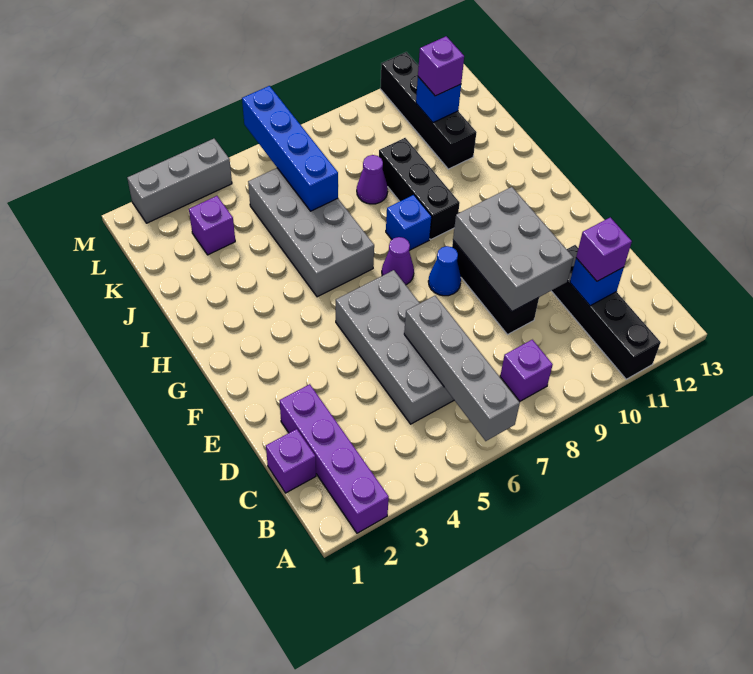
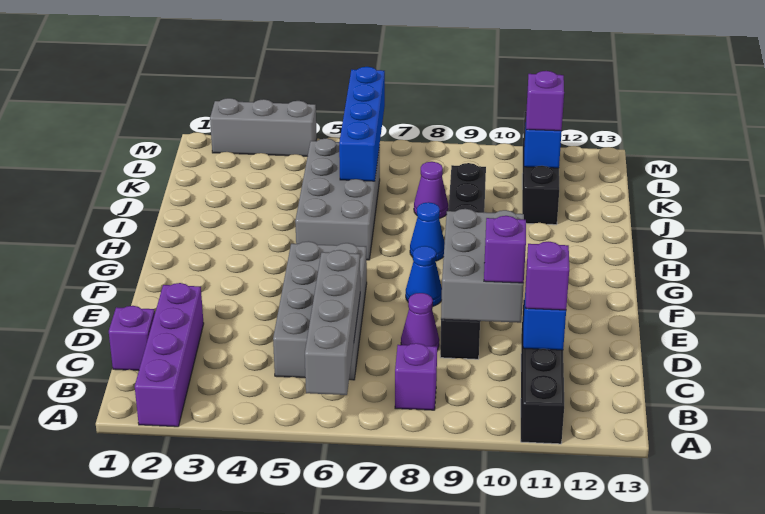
purple cone G7 level 1 -> purple cone D8 level 1
blue brick H8 level 1 -> blue cone H8 level 1
purple brick K3 level 1 -> purple brick D10 level 3

